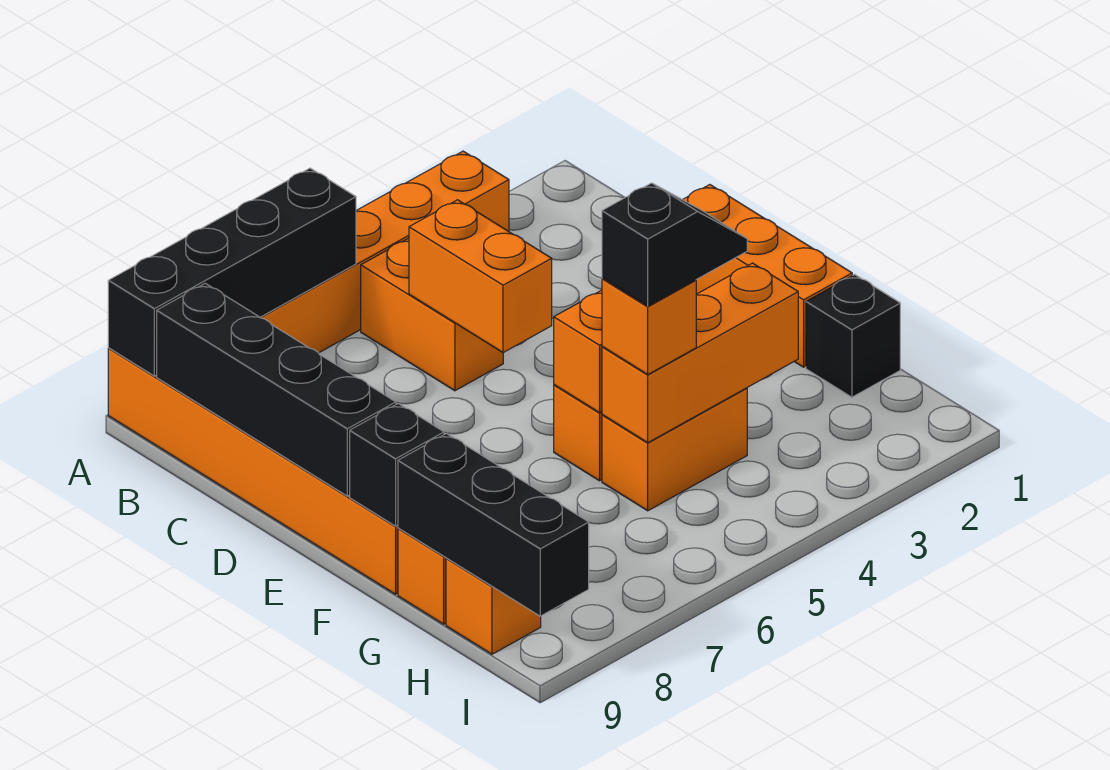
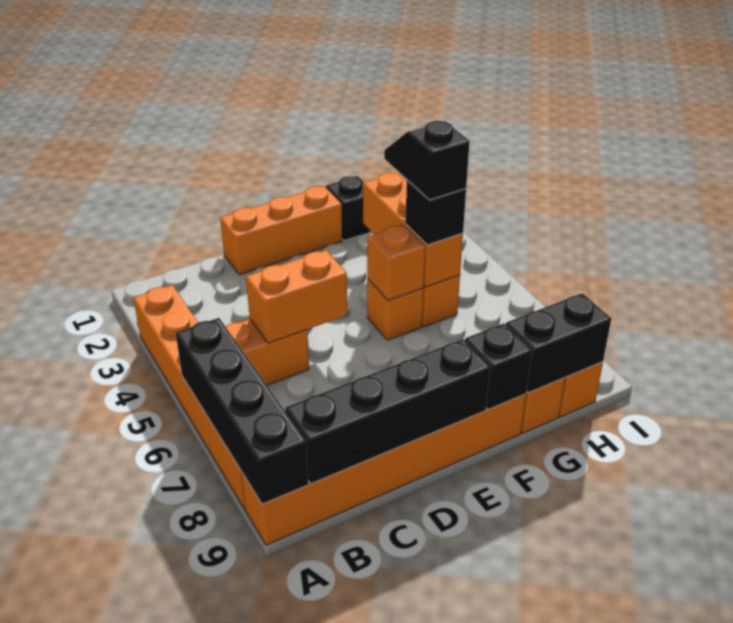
orange brick G5 level 3 -> black brick G5 level 3
black brick G9:I9 level 2 -> black brick G9:H9 level 2

